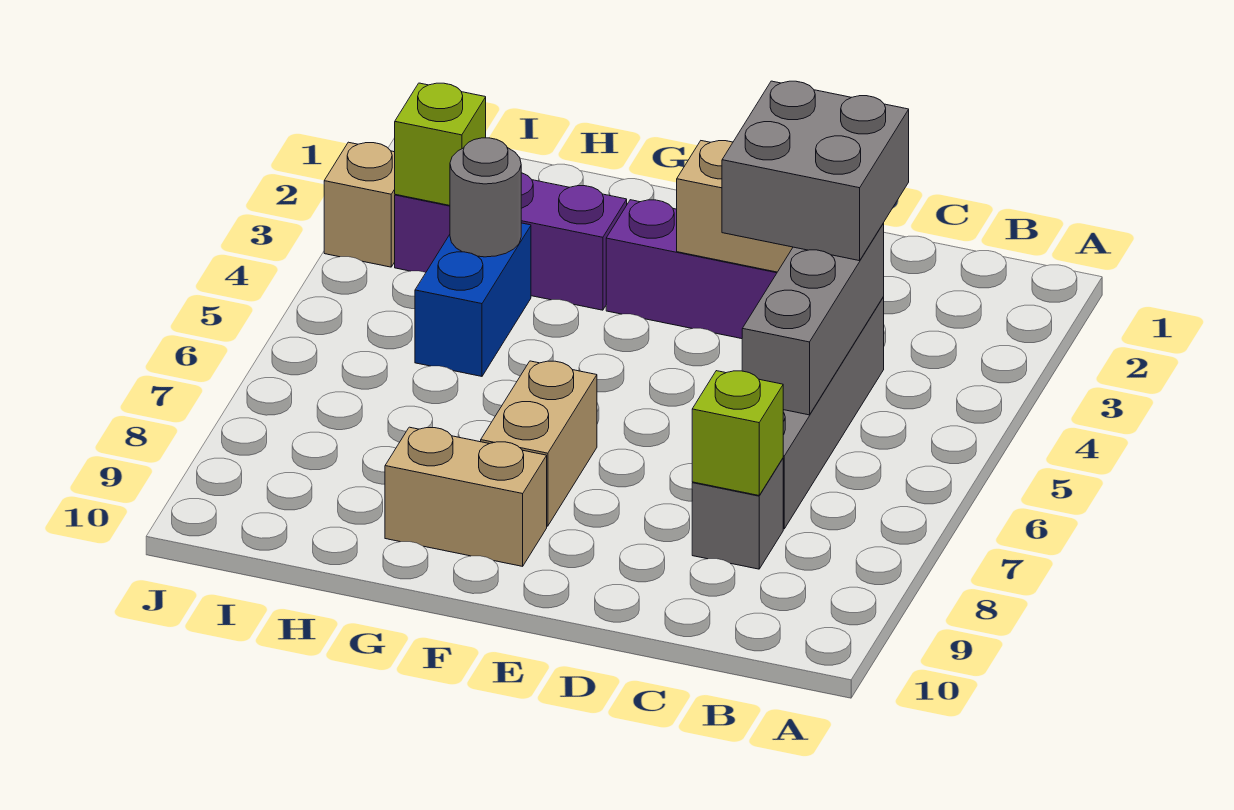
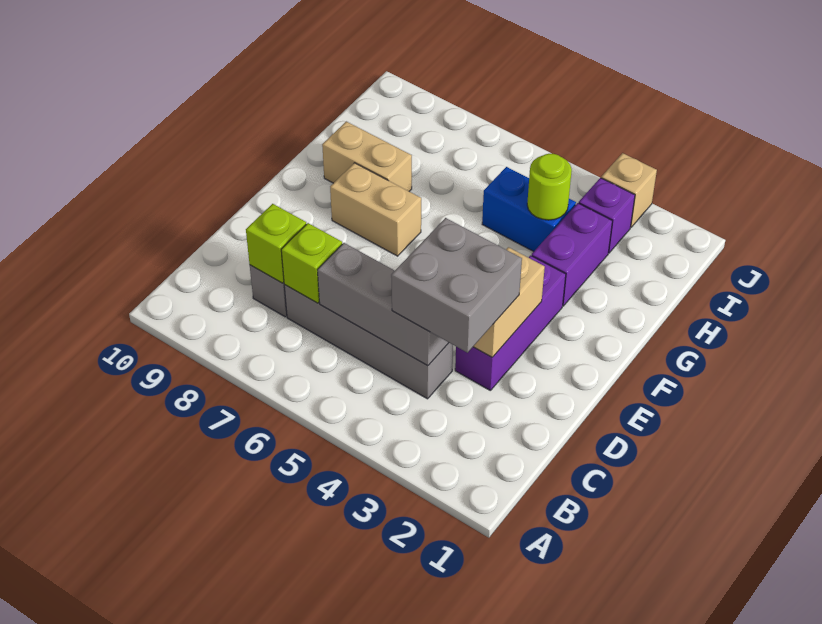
tan brick F9:G9 level 1 -> tan brick G8:G9 level 1
grey round brick H4 level 2 -> lime round brick H4 level 2
lime brick I3 level 2 -> lime brick C7 level 2

